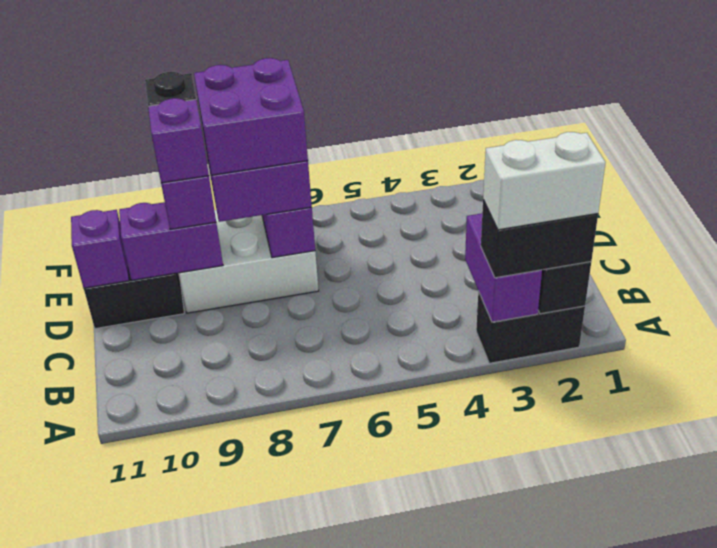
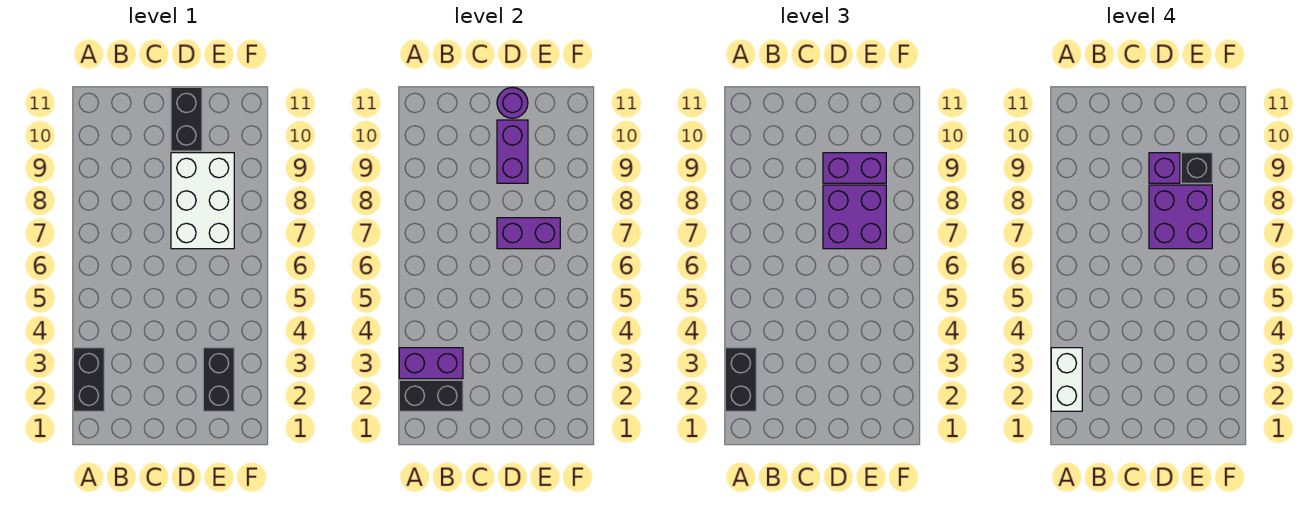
purple brick D11 level 2 -> purple round brick D11 level 2
none -> black brick E2:E3 level 1

